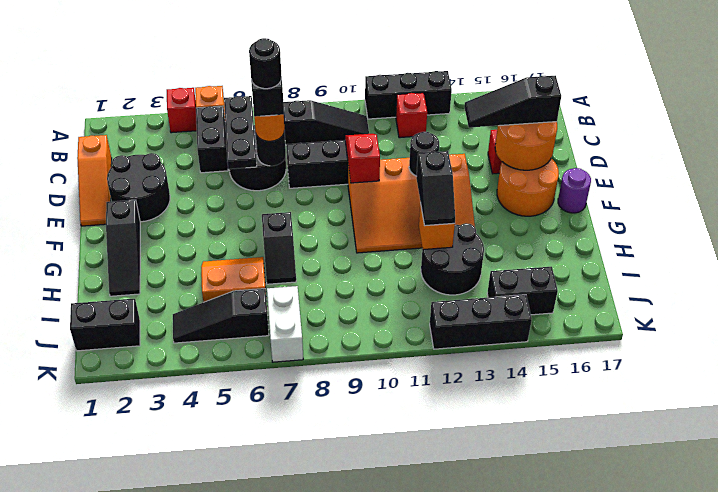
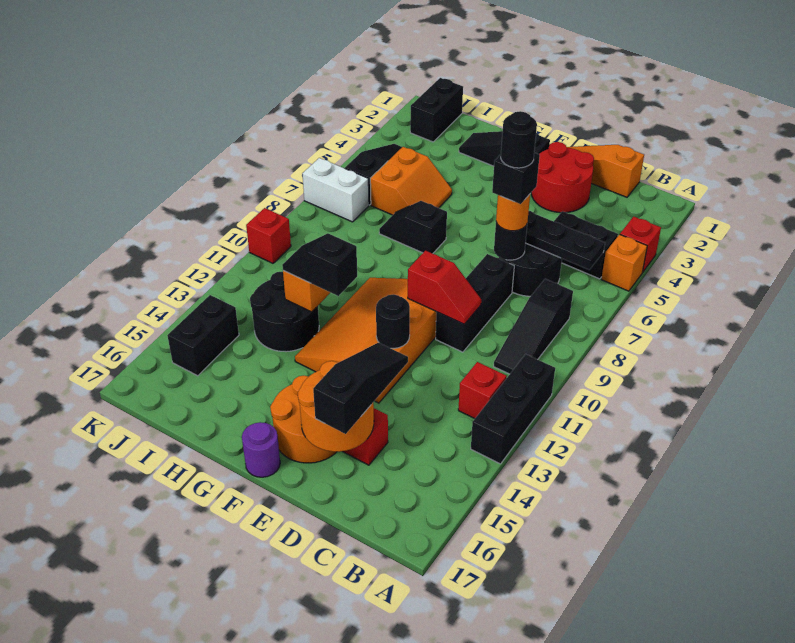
black round brick D2:E3 level 1 -> red round brick D2:E3 level 1
none -> red brick K10 level 1
black brick K12:K14 level 1 -> none

